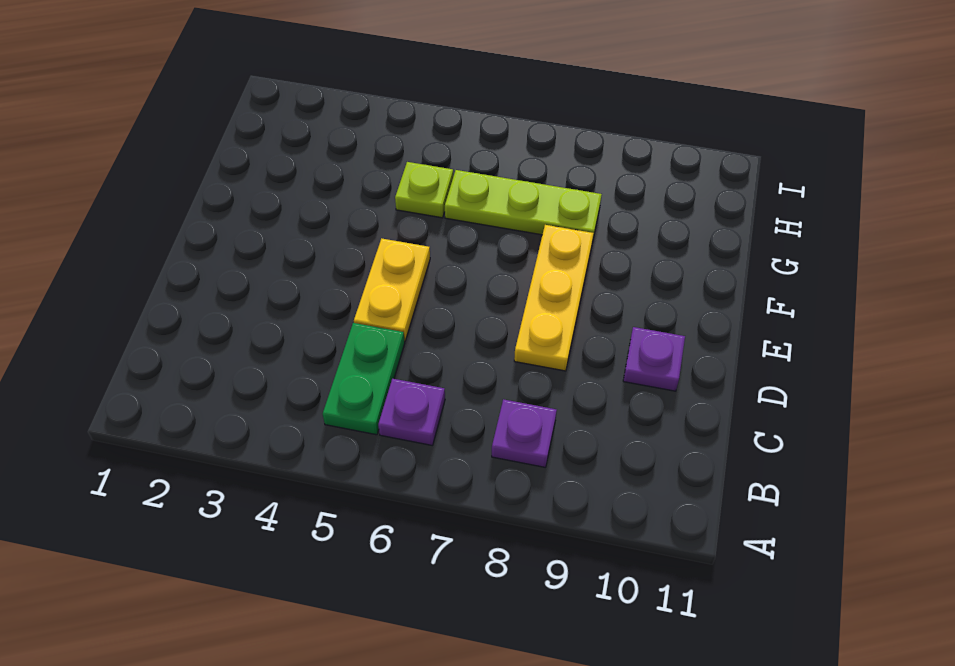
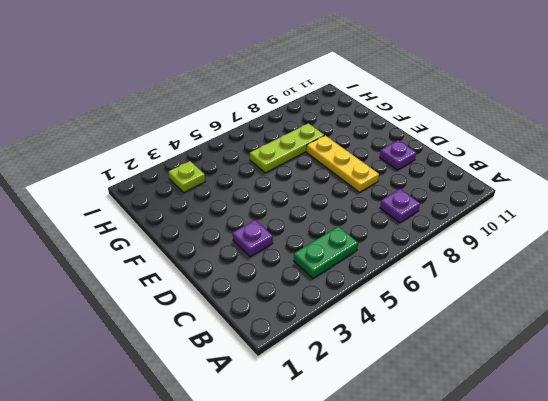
green plate B5:C5 level 1 -> green plate B4:B5 level 1
purple plate B6 level 1 -> purple plate D3 level 1
yellow plate D5:E5 level 1 -> none
lime plate G5 level 1 -> lime plate H3 level 1

